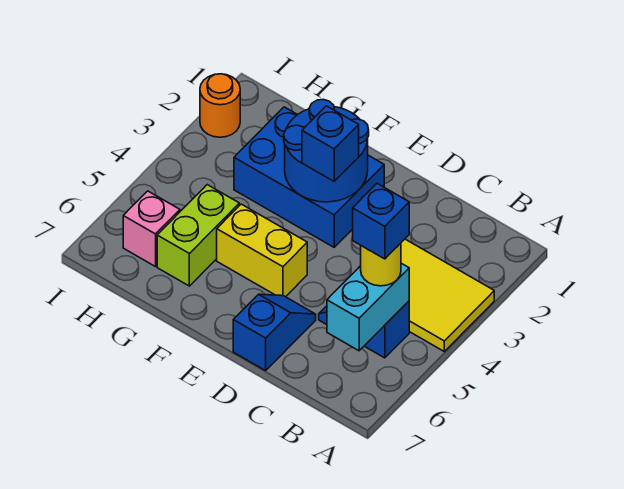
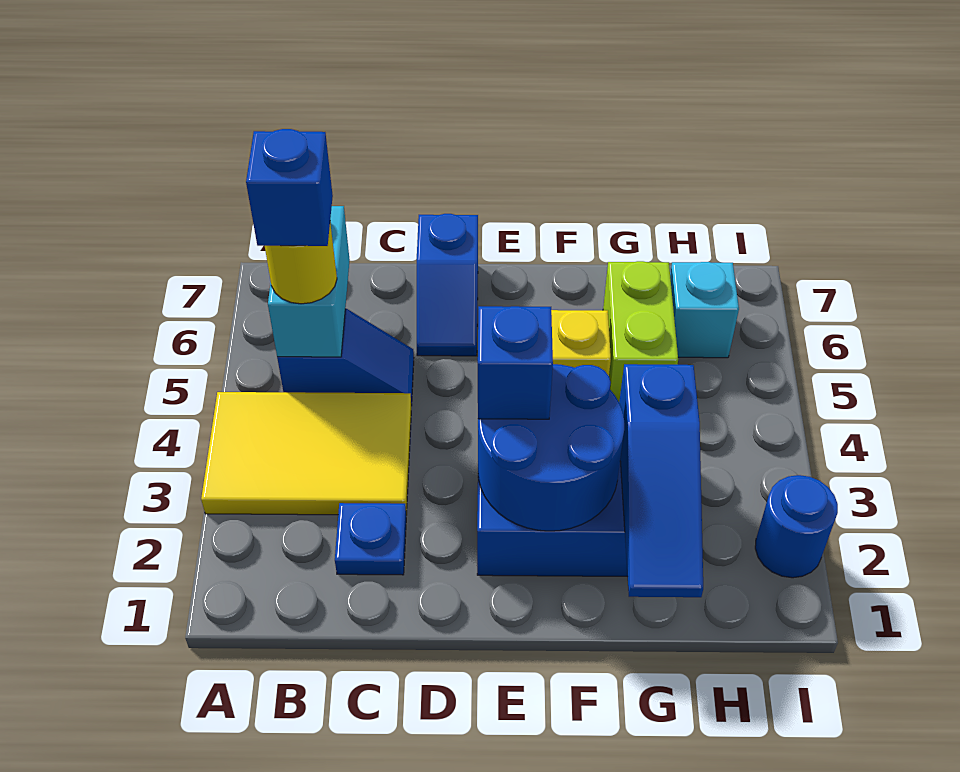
none -> blue plate C2 level 1
none -> blue slope G1:G3 level 2 top 3
pink brick H6 level 1 -> cyan brick H6 level 1
orange round brick I2 level 1 -> blue round brick I2 level 1

